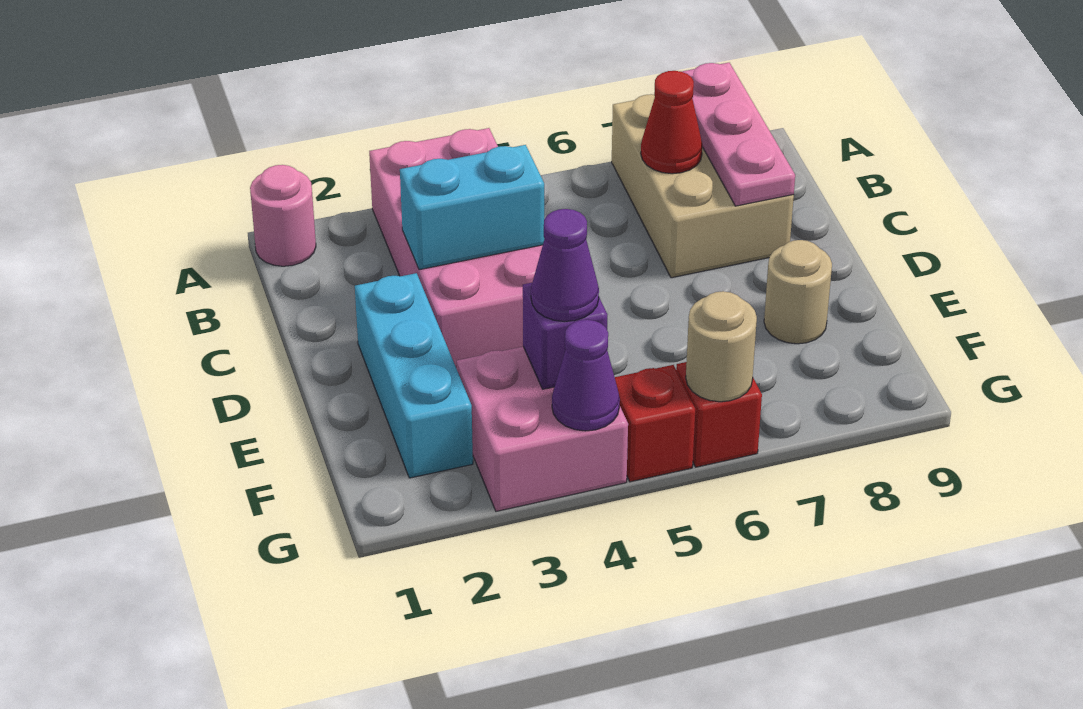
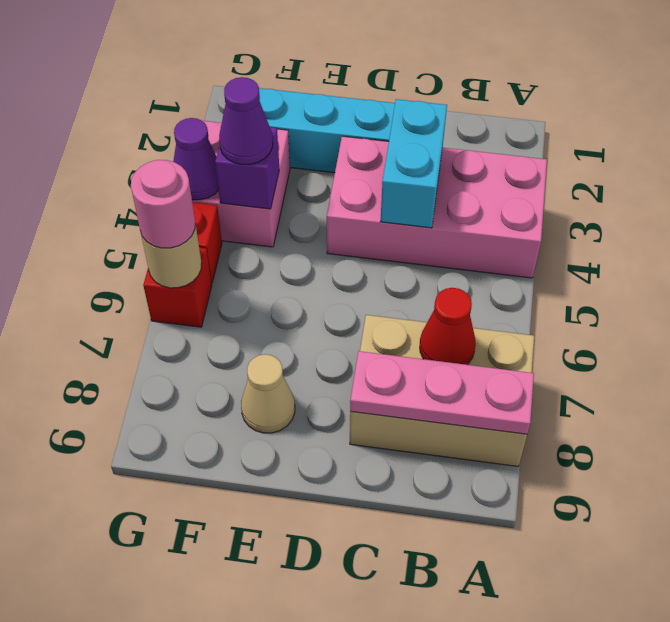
pink round brick A1 level 1 -> pink round brick G6 level 3
tan round brick E8 level 1 -> tan cone E8 level 1

